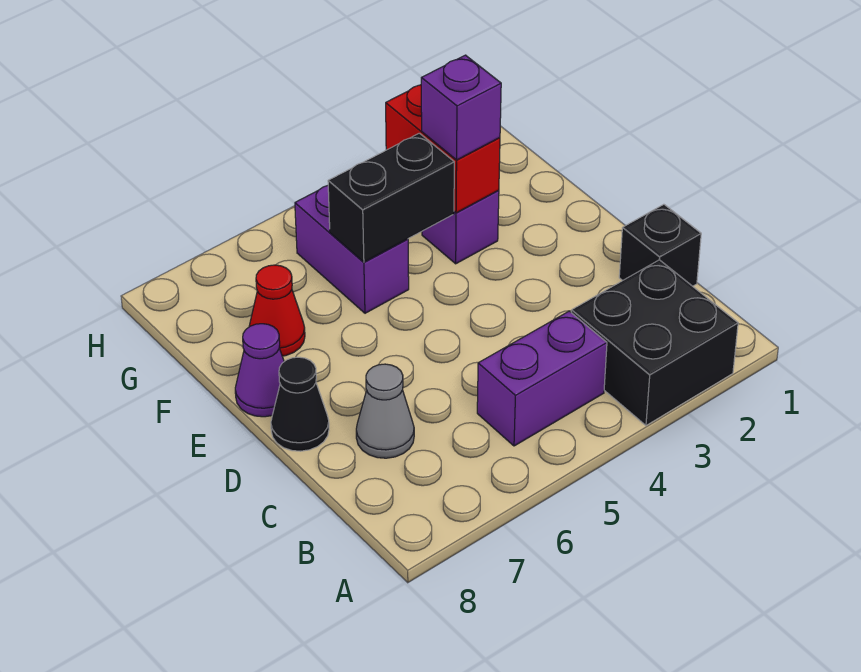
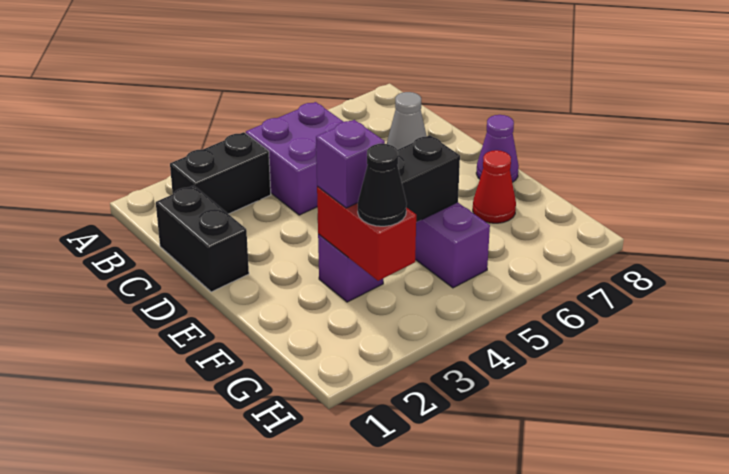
black brick A2:B3 level 1 -> black brick B2:B3 level 1
purple brick B4:B5 level 1 -> purple brick B4:C5 level 1
black brick C1 level 1 -> black brick C1:D1 level 1
black cone D8 level 1 -> black cone G3 level 3

